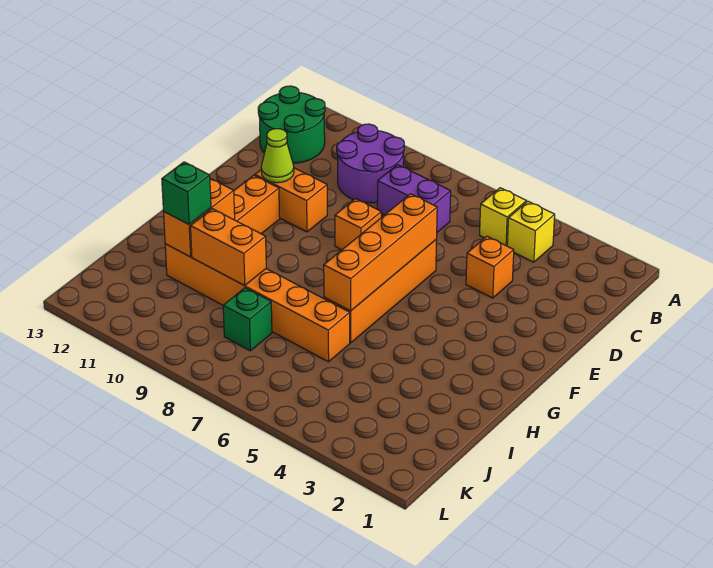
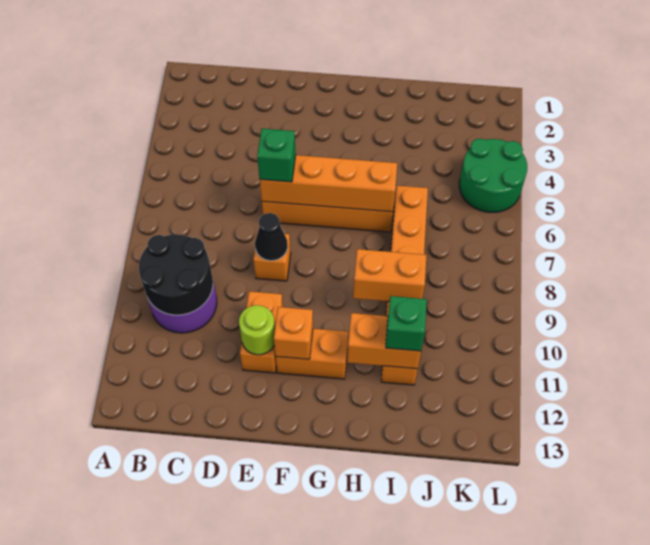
yellow brick B4 level 1 -> none
yellow brick B5 level 1 -> none
none -> black round brick B9:C10 level 2
green round brick B12:C13 level 1 -> green round brick K4:L5 level 1
purple brick C7:C8 level 1 -> none
orange brick D4 level 1 -> orange brick F11 level 2
none -> black cone E8 level 2
lime cone E11 level 2 -> lime round brick E11 level 2
orange brick I9:I10 level 2 -> orange brick H9:I9 level 2
green brick J8 level 1 -> green brick E6 level 3

